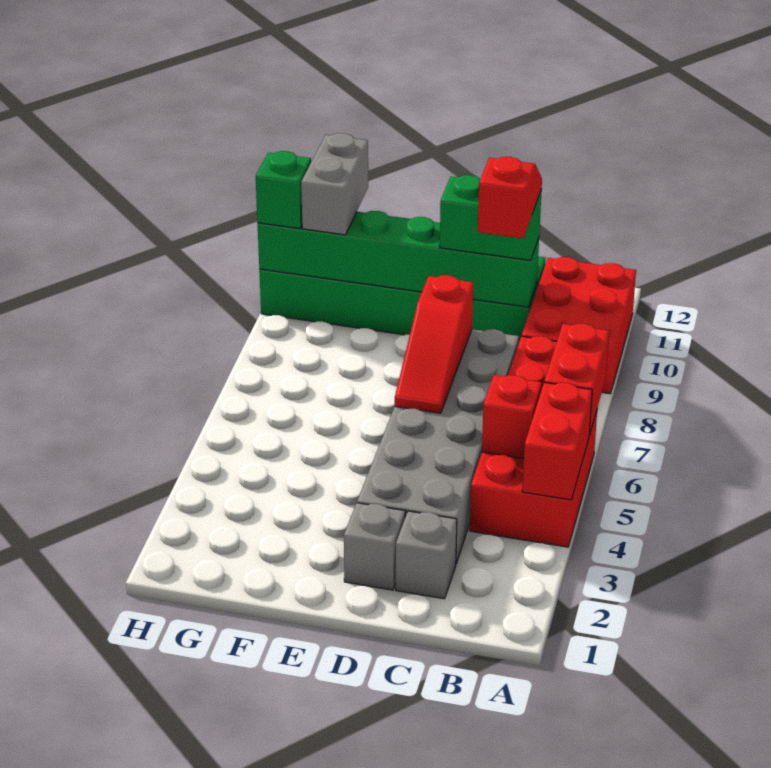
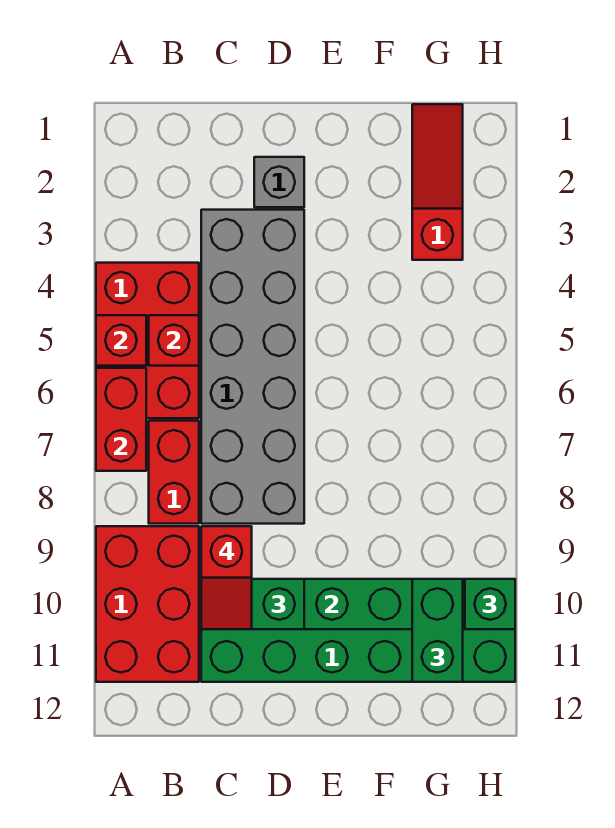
red brick A4:A5 level 2 -> red brick A5 level 2
grey brick C2 level 1 -> none
red slope D6:D8 level 2 top 8 -> red slope G1:G3 level 1 top 3
grey brick G10:G11 level 3 -> green brick G10:G11 level 3

